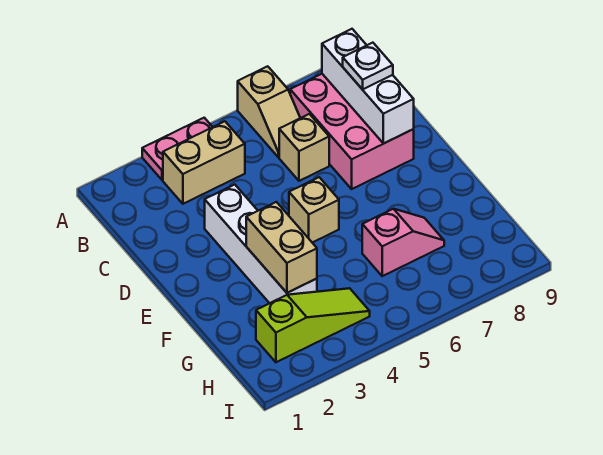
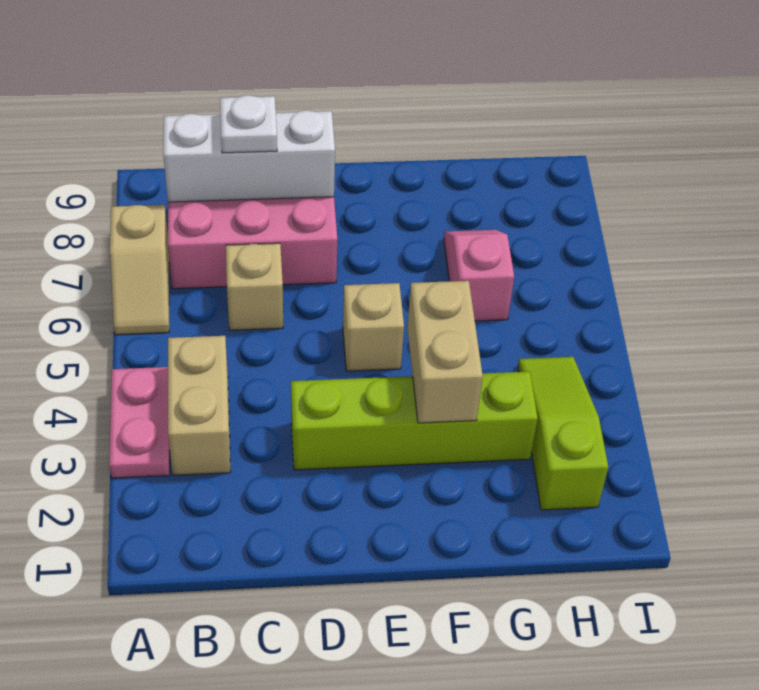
tan slope A6:B6 level 1 top A -> tan slope A6:A7 level 1 top 7
white brick D3:G3 level 1 -> lime brick D3:G3 level 1
tan brick F3:G3 level 2 -> tan brick F3:F4 level 2

